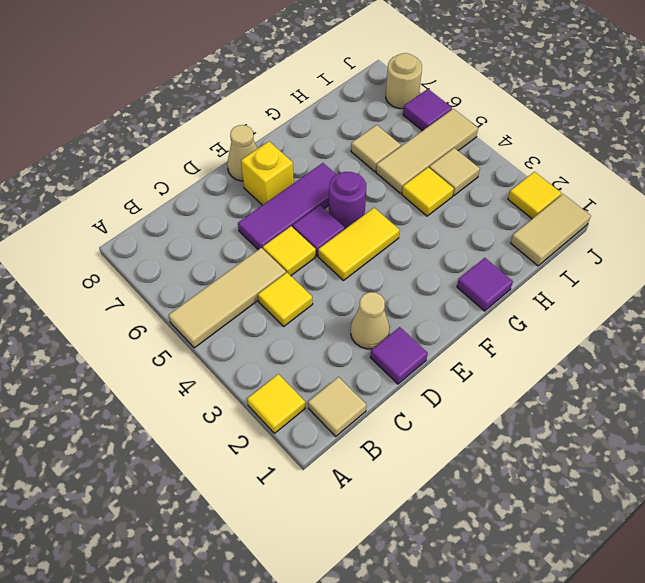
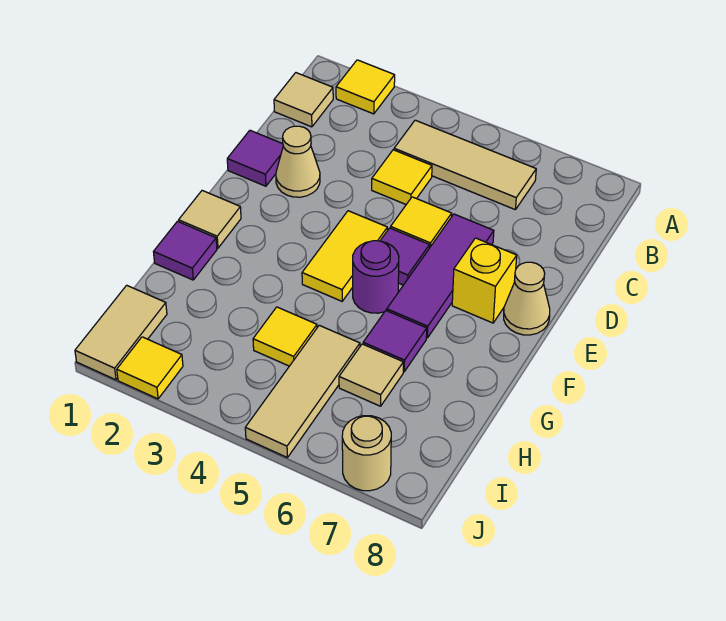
tan tile A5:C5 level 1 -> tan tile B4:B6 level 1
tan tile I4 level 1 -> tan tile F1 level 1
purple tile J6 level 1 -> purple tile G6 level 1

